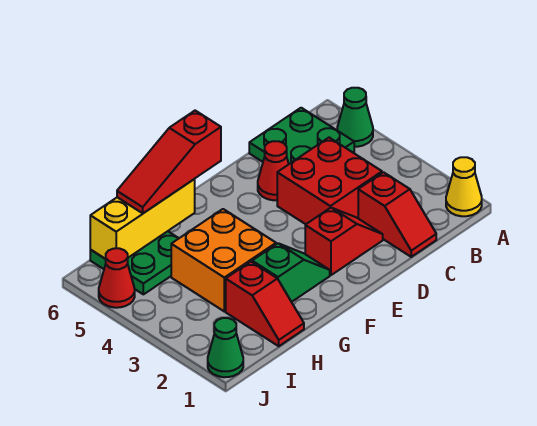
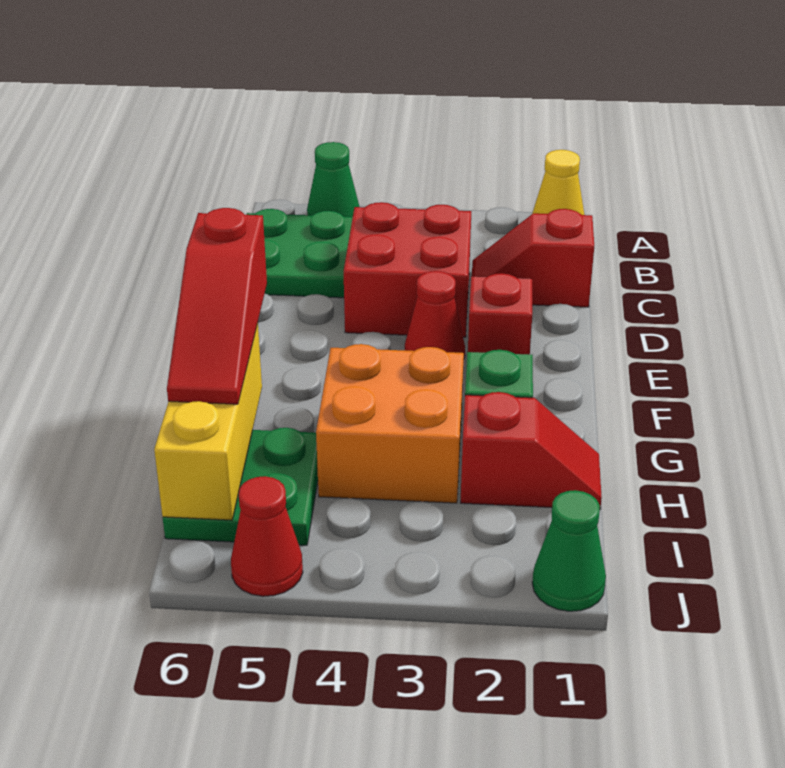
red slope C1:C2 level 1 top 2 -> red slope C1:C2 level 1 top 1
red cone D5 level 1 -> red cone E3 level 1

